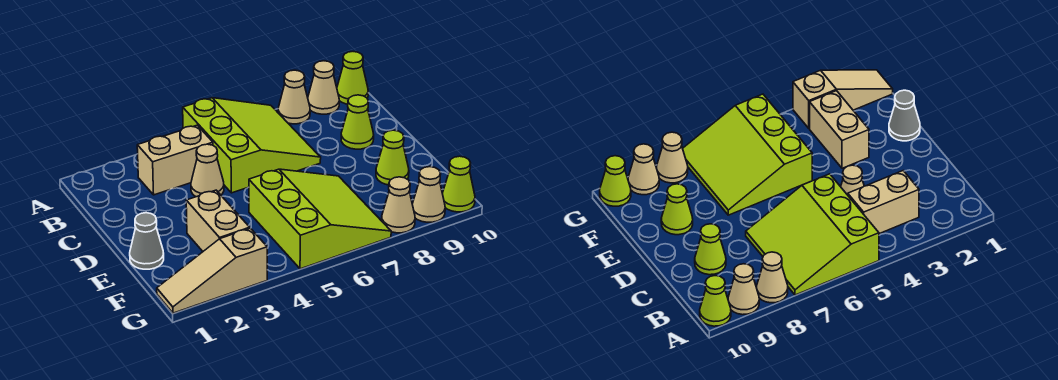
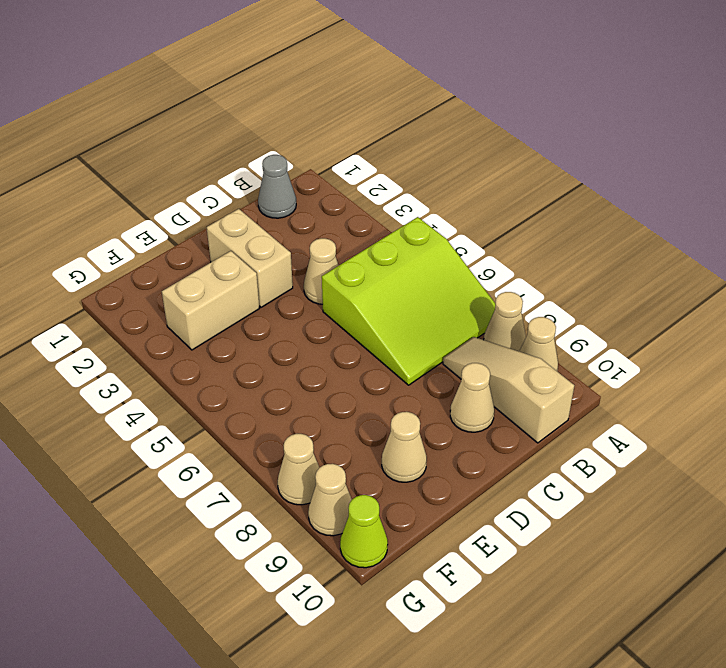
lime cone A10 level 1 -> none
tan brick B3:B4 level 1 -> tan brick D2:D3 level 1
lime cone C9 level 1 -> tan cone C9 level 1
grey cone E1 level 1 -> grey cone B1 level 1
lime slope E5:G7 level 1 top 5 -> none
lime cone E9 level 1 -> tan cone E9 level 1
tan slope G1:G3 level 1 top 3 -> tan slope B8:B10 level 1 top 10

